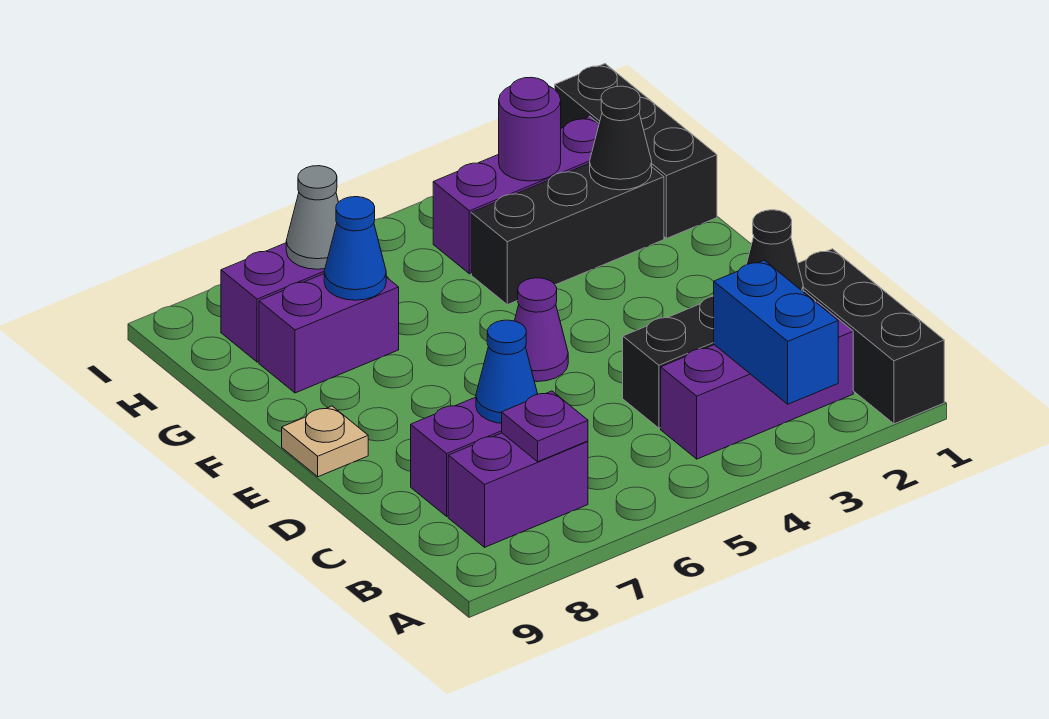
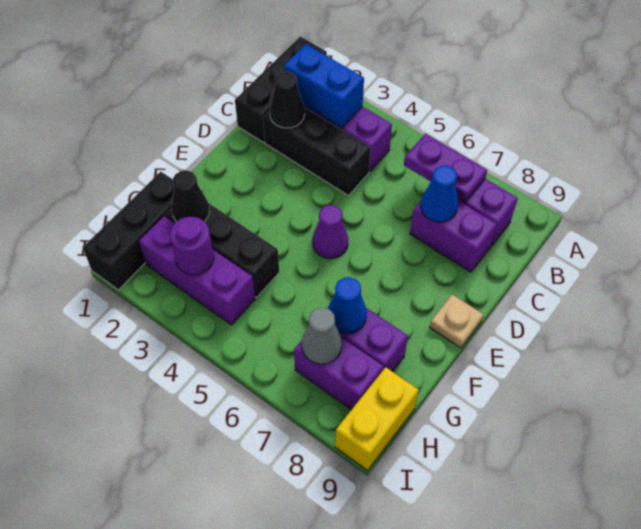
blue brick A3:B3 level 2 -> blue brick B2:B3 level 2
purple plate B7 level 2 -> purple plate B6:B7 level 2
none -> yellow brick H9:I9 level 1

